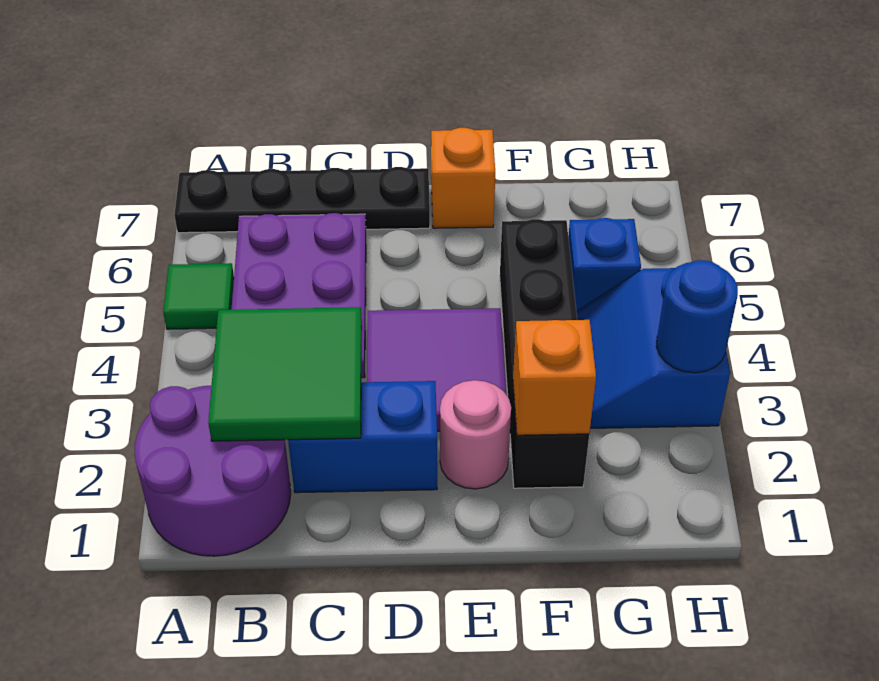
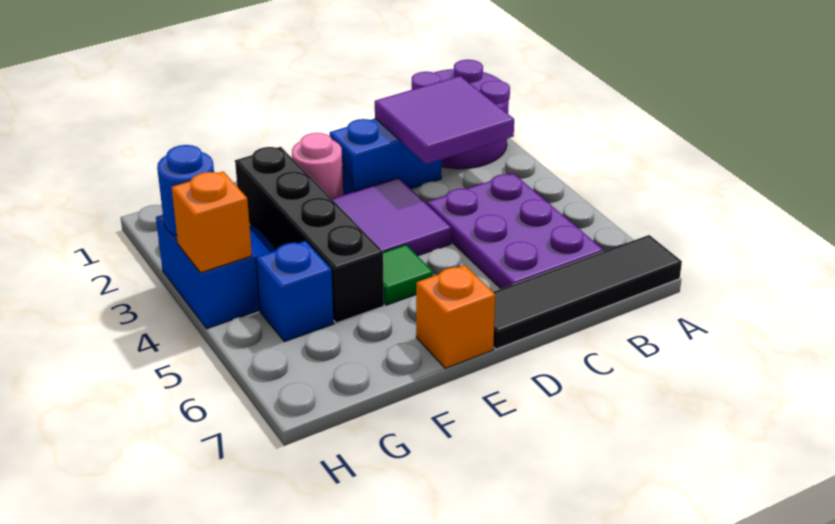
green tile A5 level 1 -> green tile E5 level 1
black plate A7:D7 level 1 -> black tile A7:D7 level 1
green tile B2:C3 level 2 -> purple tile B2:C3 level 2
orange brick F2 level 2 -> orange brick H4 level 2

